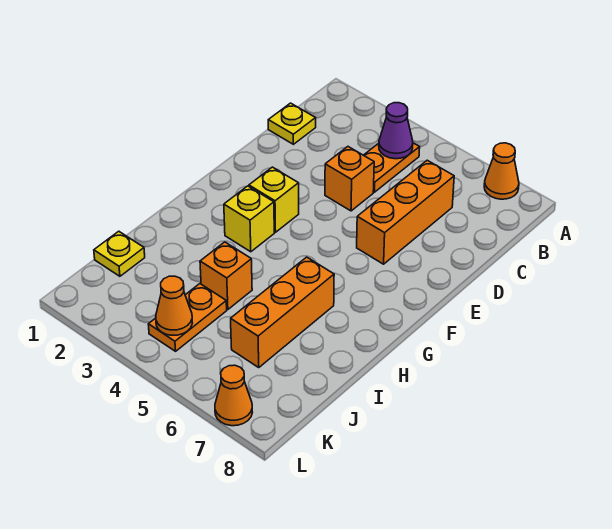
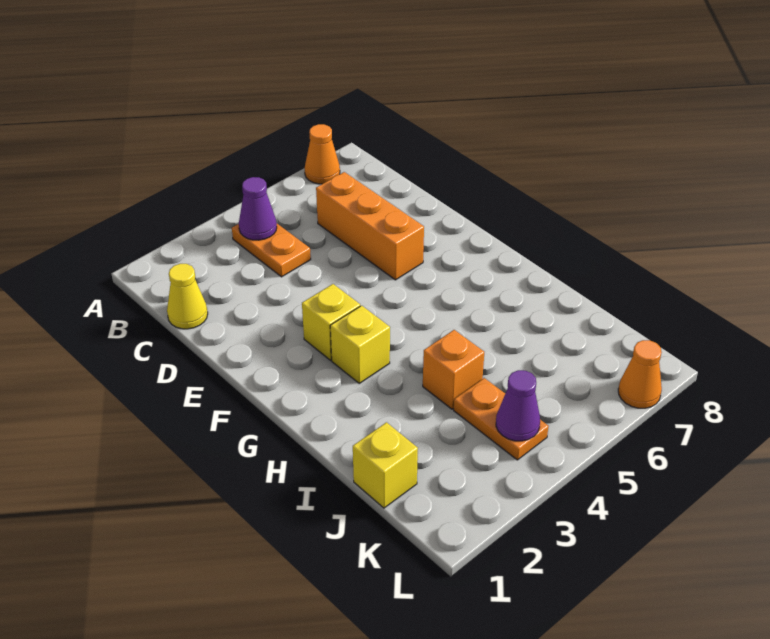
yellow plate C1 level 1 -> yellow cone C1 level 1
orange brick D4 level 1 -> none
orange brick H6:J6 level 1 -> none
yellow plate J1 level 1 -> yellow brick J1 level 1
orange cone K4 level 2 -> purple cone K4 level 2

